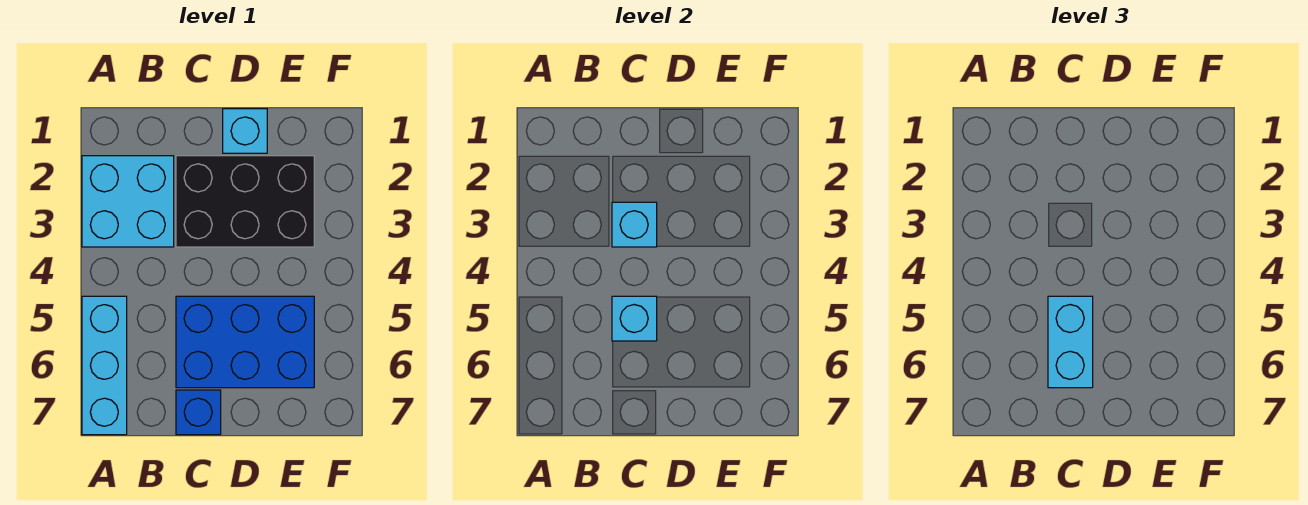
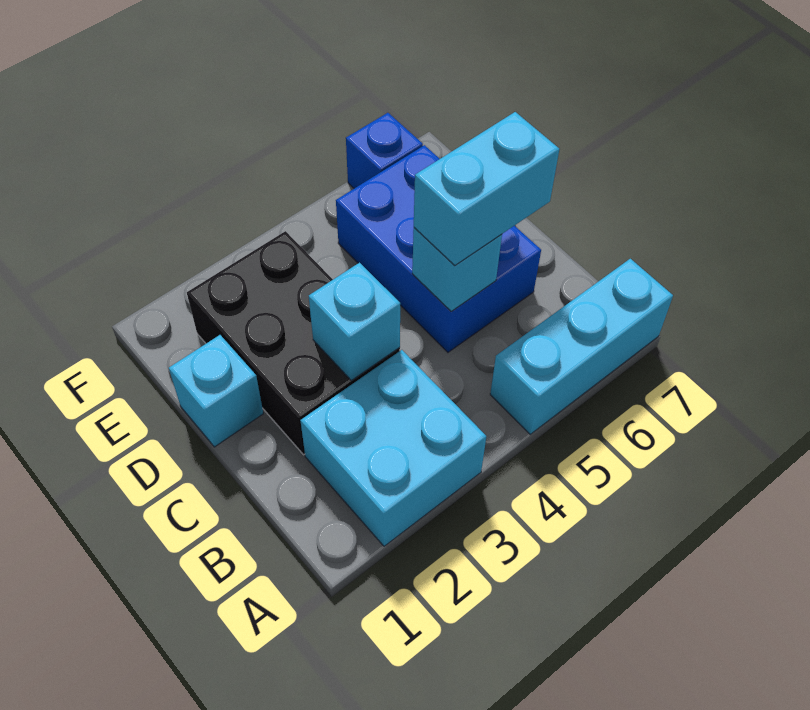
blue brick C7 level 1 -> blue brick F6 level 1

